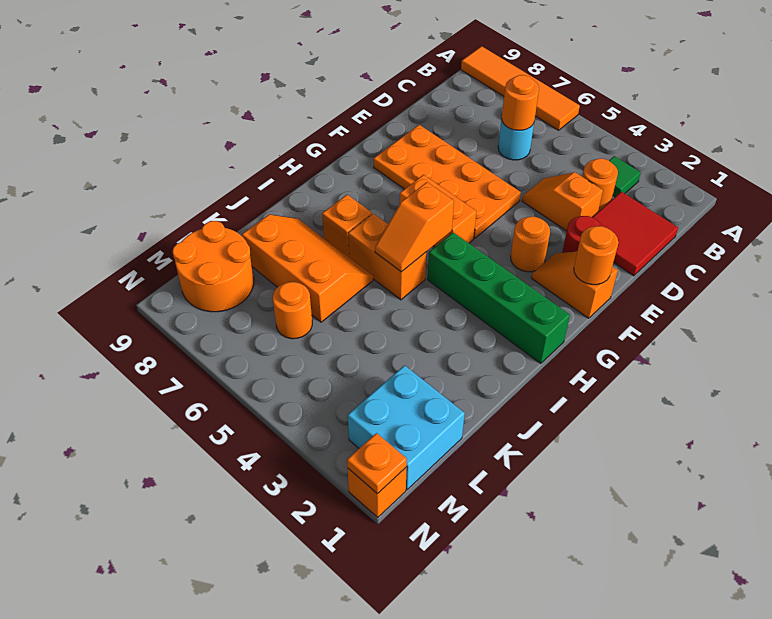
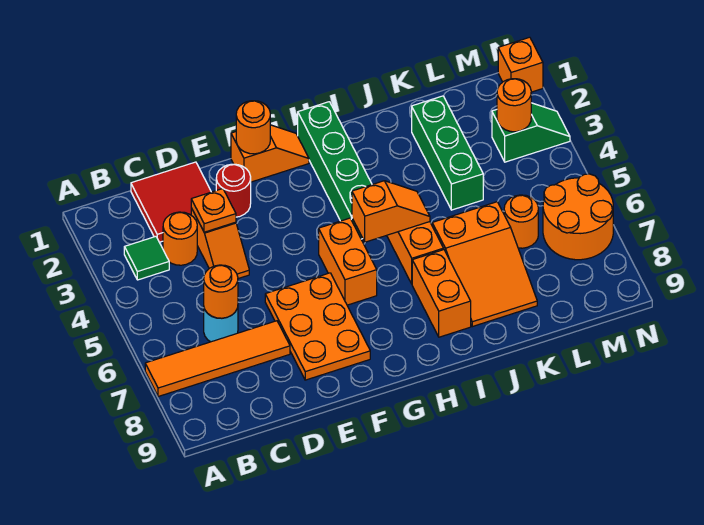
orange tile A6:A9 level 1 -> orange tile A7:D7 level 1
orange plate E5:F8 level 1 -> orange plate E6:F8 level 1
orange slope F1:F2 level 1 top 1 -> orange slope F1:G1 level 1 top F
orange round brick F3 level 1 -> orange round brick M3 level 2
orange brick I7 level 1 -> orange brick I7:I8 level 1
orange slope J6:K8 level 1 top K -> orange slope J6:K8 level 1 top 6
none -> green brick K2:K4 level 1
cyan brick L1:M2 level 1 -> none
orange round brick L8:M9 level 1 -> orange round brick M6:N7 level 1
none -> green slope M3:N3 level 1 top M
orange plate N1 level 2 -> orange plate D3 level 2

